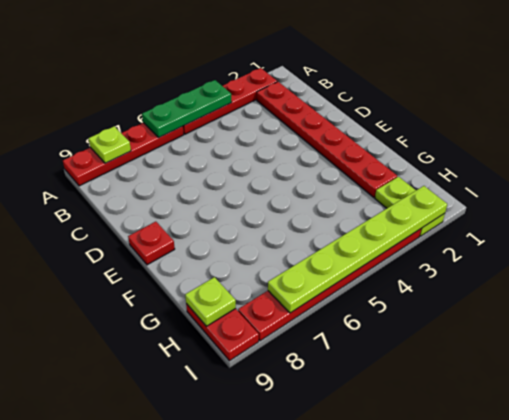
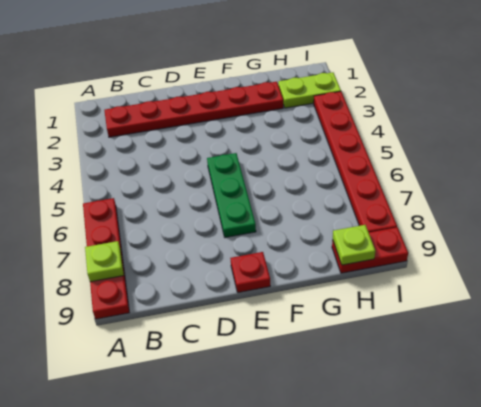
red plate A2:A5 level 1 -> none
green plate A4:A6 level 2 -> green plate E5:E7 level 1
lime plate I2:I7 level 2 -> none

